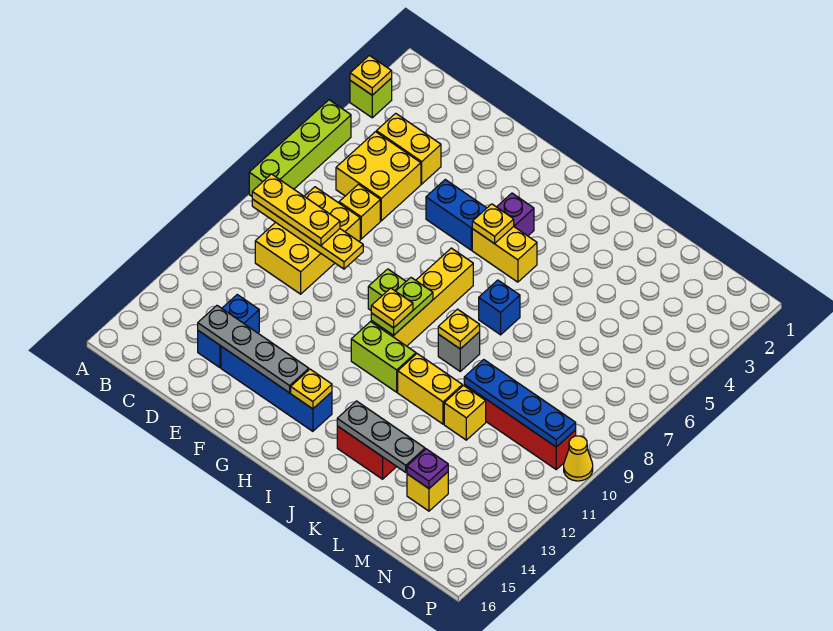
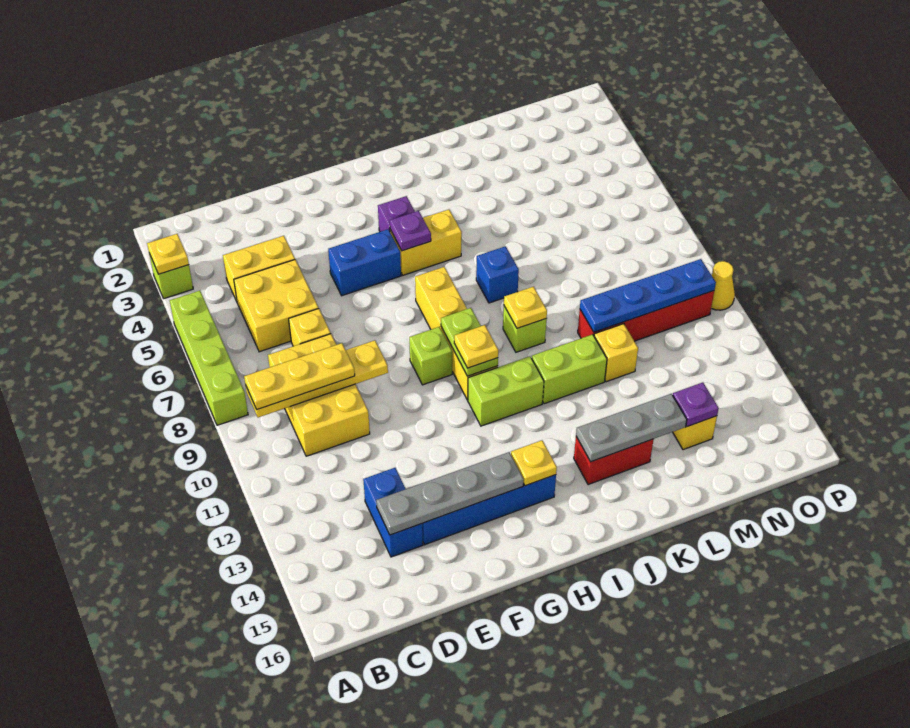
yellow plate H5 level 2 -> purple plate H5 level 2
grey brick J9 level 1 -> lime brick J9 level 1
yellow brick J11:K11 level 1 -> lime brick J11:K11 level 1

